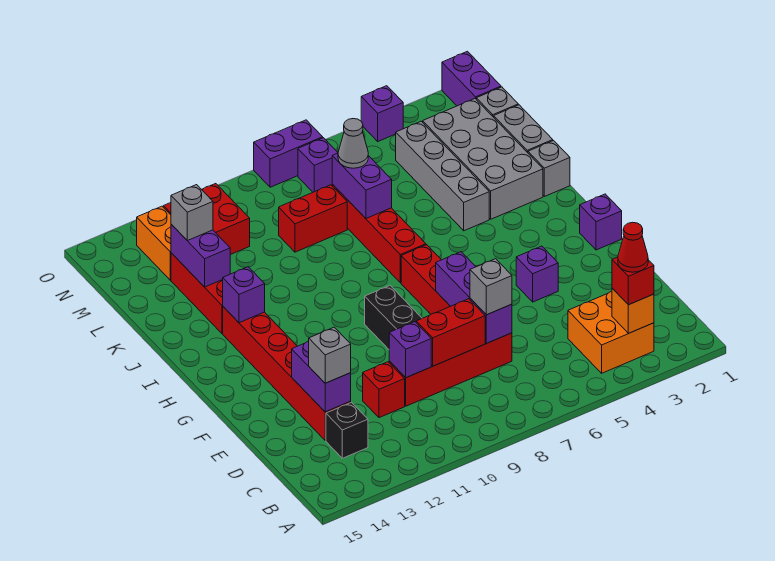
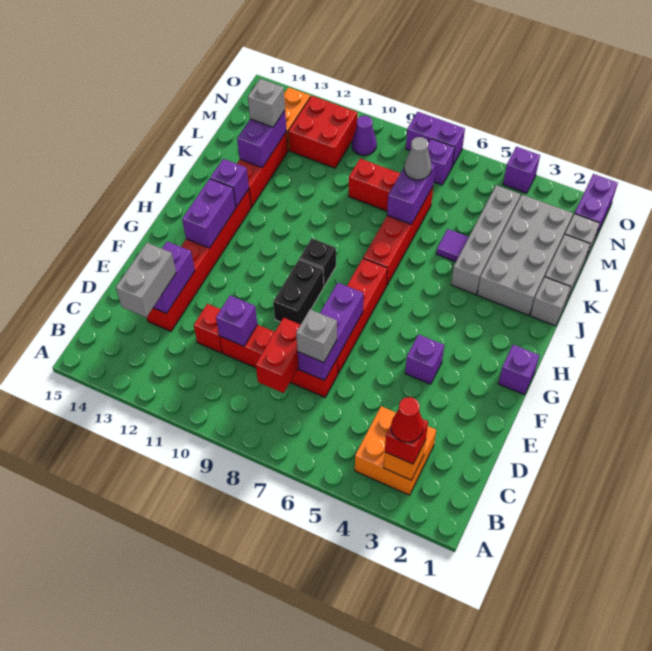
black brick C13 level 1 -> black brick H9 level 1
red brick D8:D9 level 2 -> red brick C8:D8 level 2
grey brick D13 level 3 -> grey brick C13:D13 level 3
none -> purple brick G13:H13 level 2
none -> purple tile K5 level 1
none -> purple cone N10 level 1

